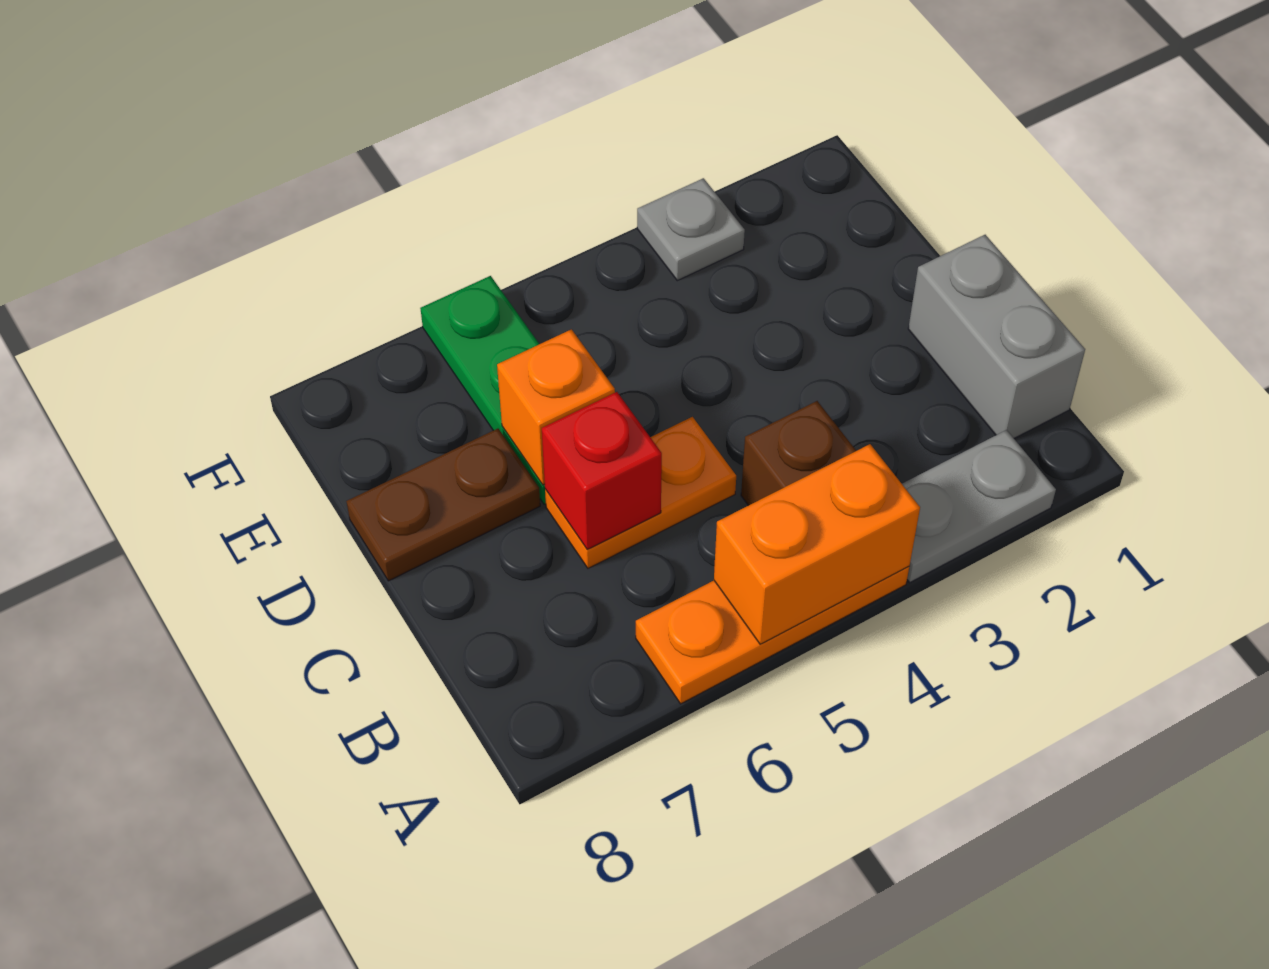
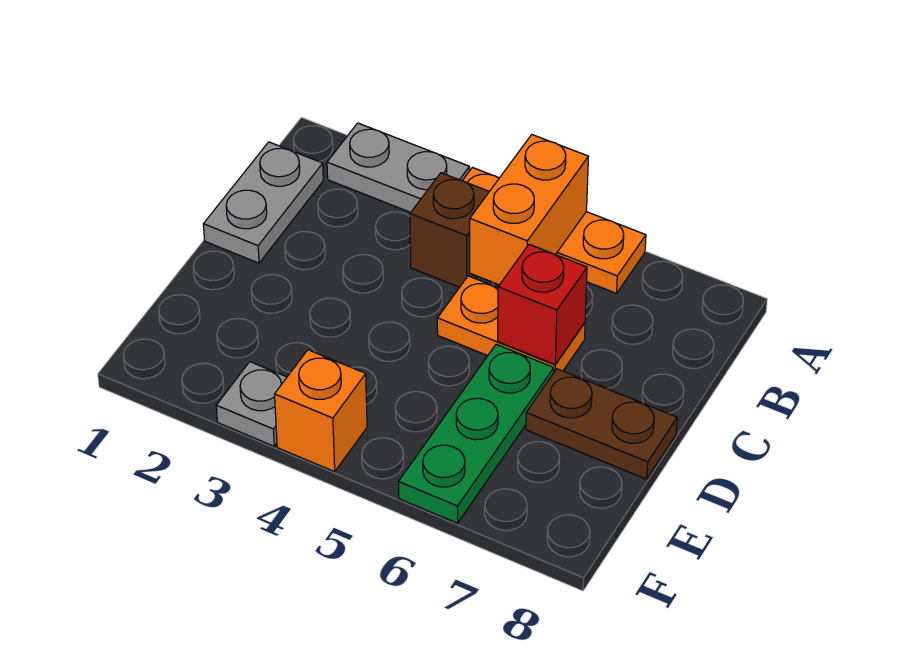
orange brick A4:A5 level 2 -> orange brick A5:B5 level 2
grey brick B1:C1 level 1 -> grey plate B1:C1 level 1
orange brick D6 level 2 -> orange brick F4 level 1

